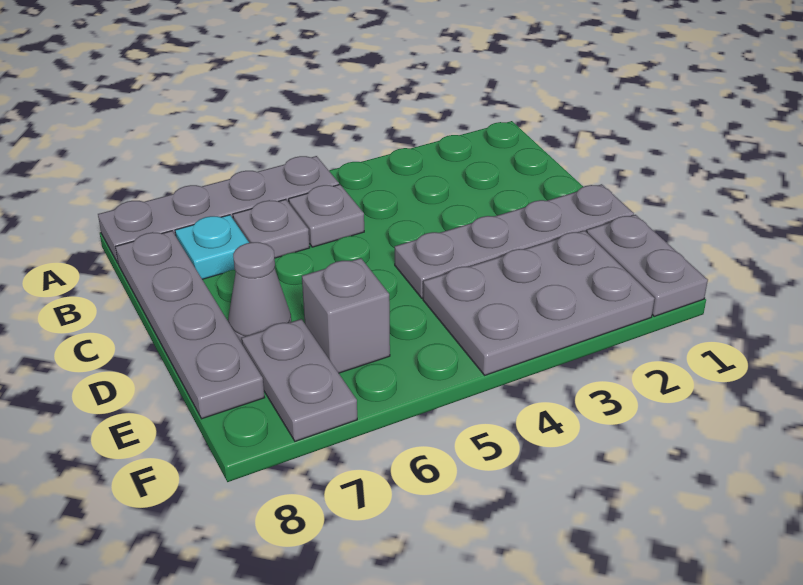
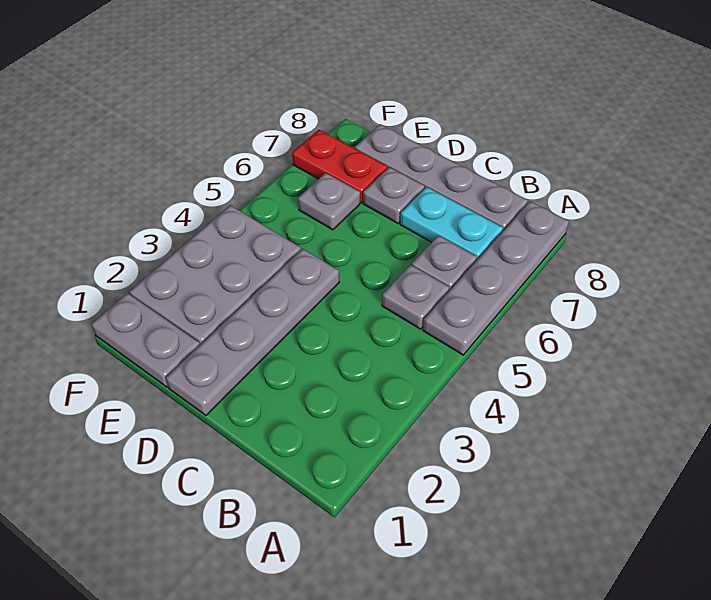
cyan plate B7 level 1 -> cyan plate B7:C7 level 1
grey cone D7 level 1 -> grey plate D7 level 1
grey brick E6 level 1 -> grey plate E6 level 1
grey plate E7:F7 level 1 -> red plate E7:F7 level 1

